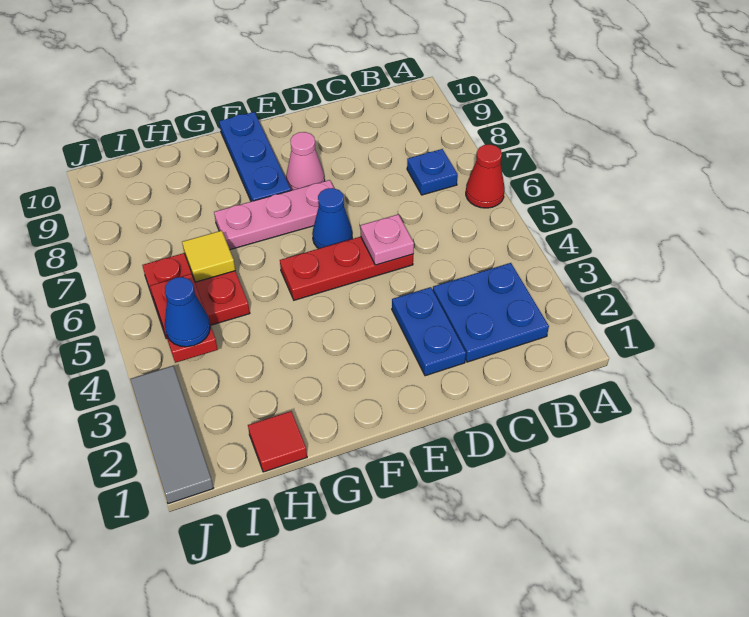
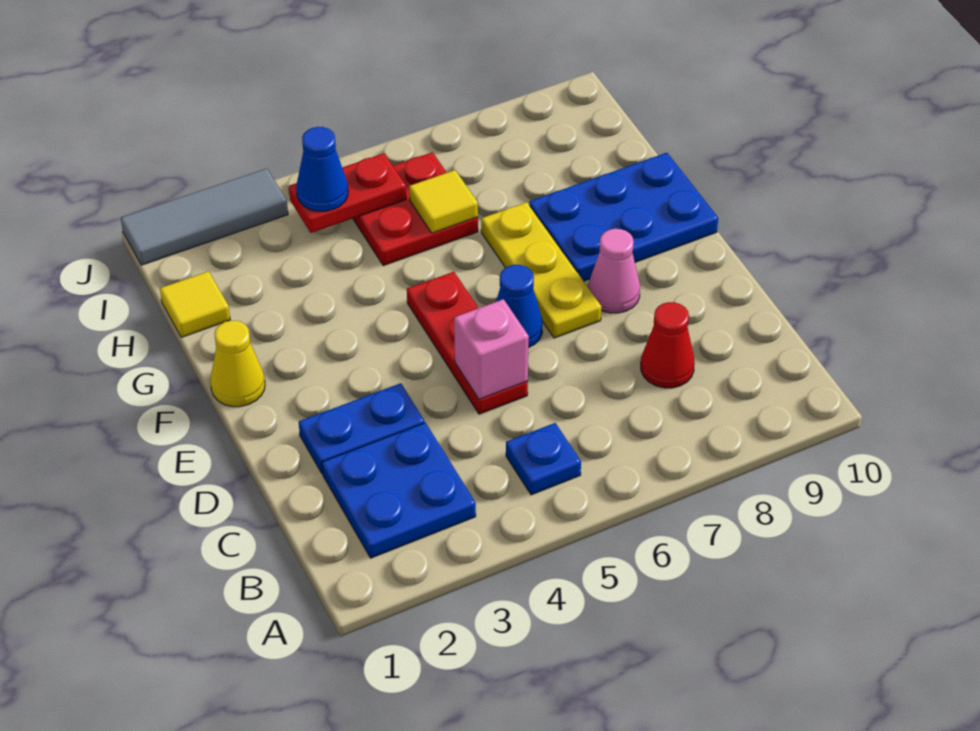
red cone A6 level 1 -> red cone C8 level 1
blue plate B7 level 1 -> blue plate B5 level 1
pink plate D5 level 2 -> pink brick D5 level 2
pink plate E7:G7 level 1 -> yellow plate E7:G7 level 1
none -> yellow cone F1 level 1
blue plate F8:F10 level 1 -> blue plate F8:G10 level 1
red tile H1 level 1 -> yellow tile H1 level 1

